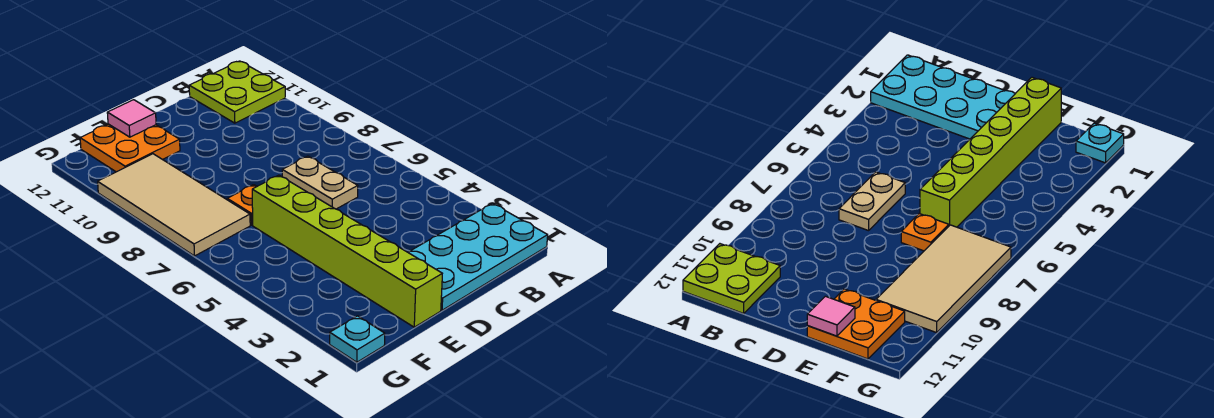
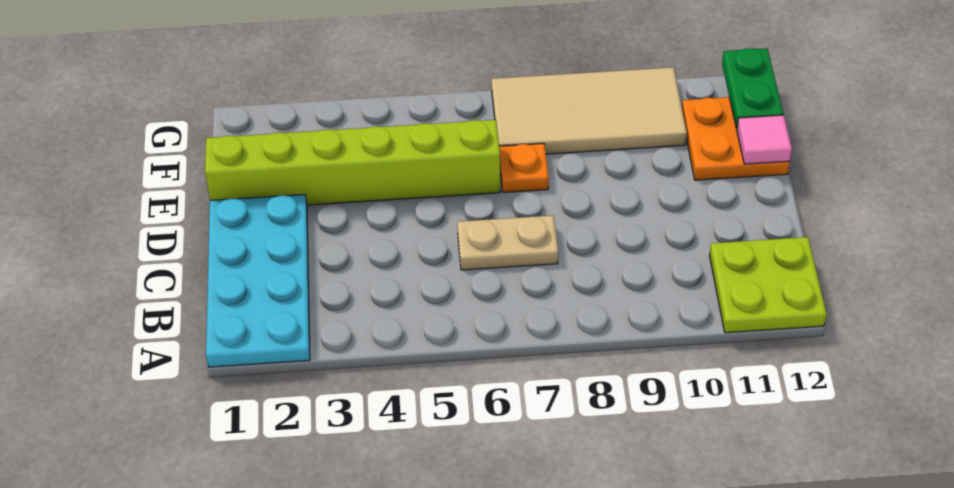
none -> green plate F12:G12 level 2
cyan plate G1 level 1 -> none

